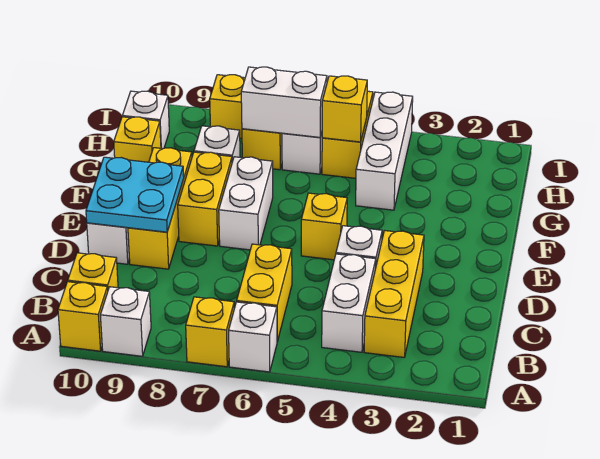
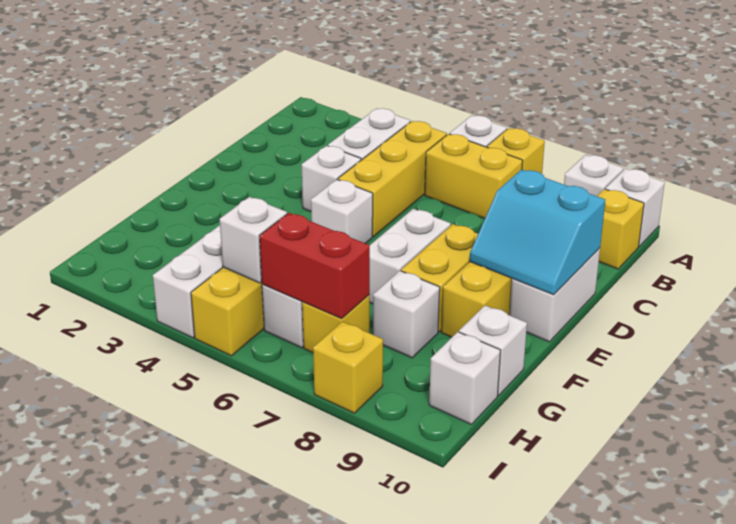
yellow brick A10 level 1 -> white brick A10 level 1
yellow brick B3:D3 level 1 -> yellow brick B5:D5 level 1
yellow brick B6:C6 level 1 -> yellow brick B6:B7 level 1
cyan plate D9:E10 level 2 -> cyan slope D9:E10 level 2 top D
yellow brick E5 level 1 -> white brick E5 level 1
yellow brick G10 level 1 -> white brick G10 level 1
yellow brick H5 level 2 -> white brick H5 level 2
white brick H6:H7 level 2 -> red brick H6:H7 level 2

